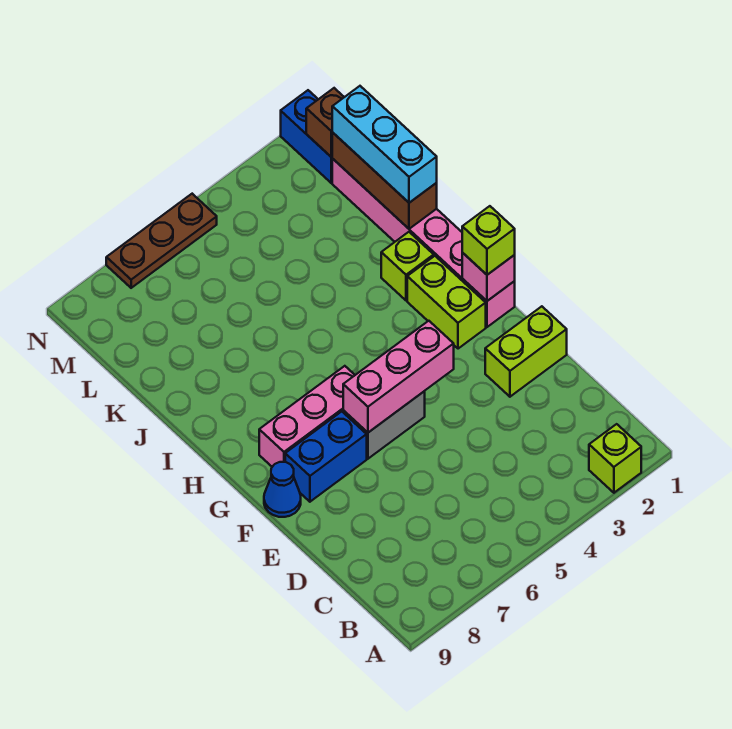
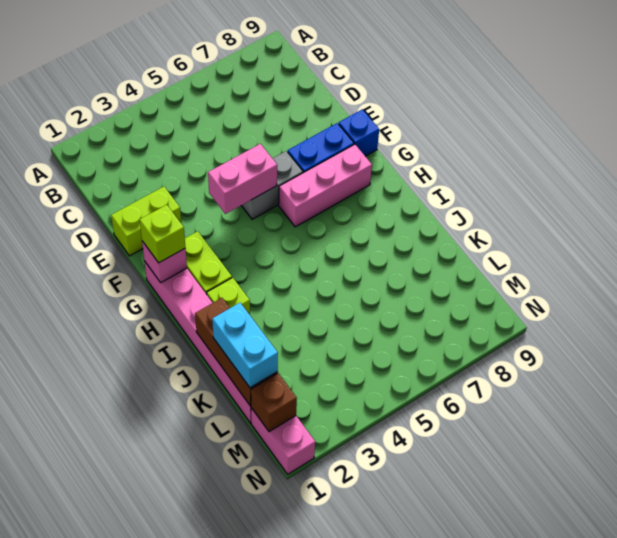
lime brick A2 level 1 -> none
pink brick F4:F6 level 2 -> pink brick F4:F5 level 2
blue cone F9 level 1 -> blue brick F9 level 1
cyan brick J1:L1 level 3 -> cyan brick K1:L1 level 3
blue brick M1:N1 level 1 -> pink brick M1:N1 level 1
brown plate N5:N7 level 1 -> none

